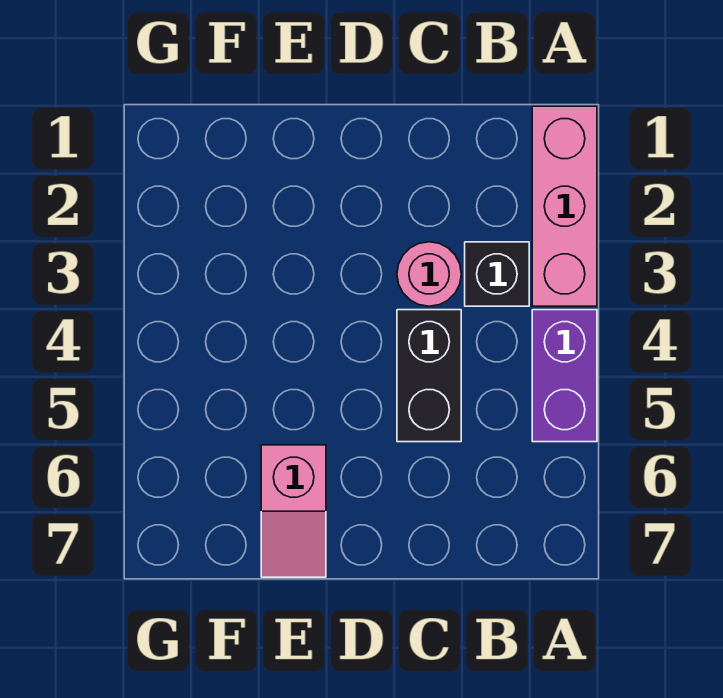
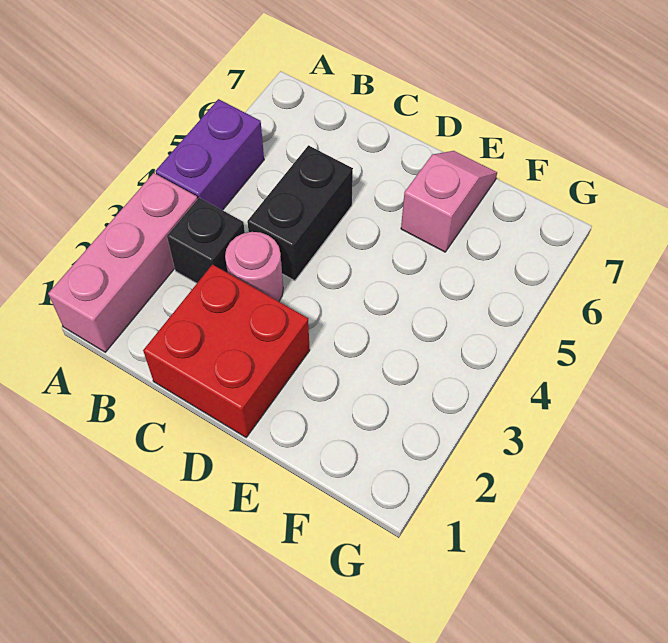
none -> red brick C1:D2 level 1

